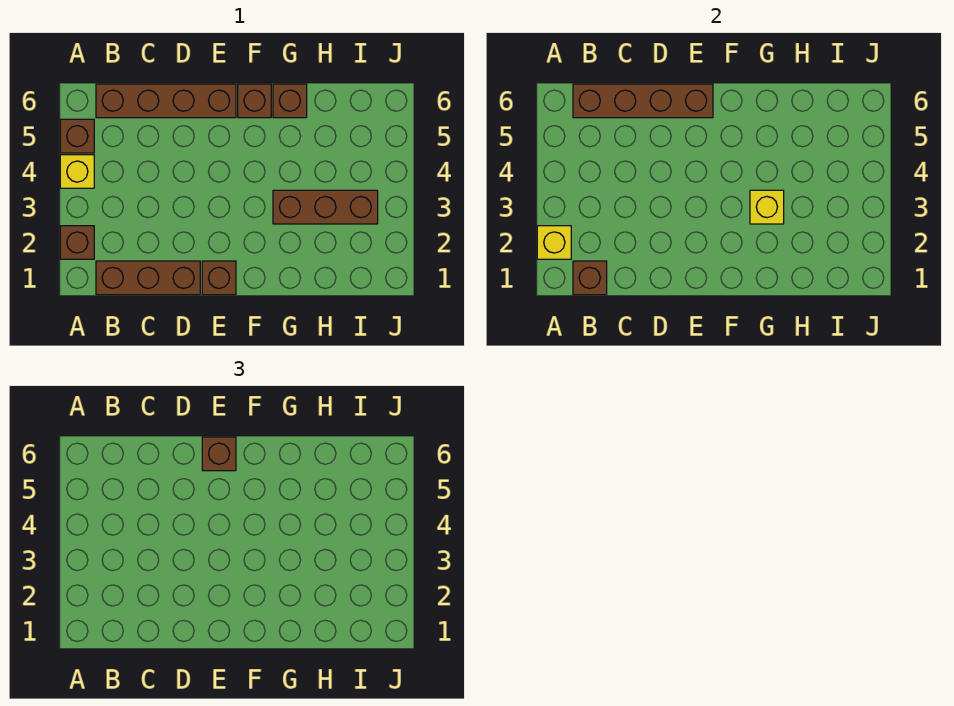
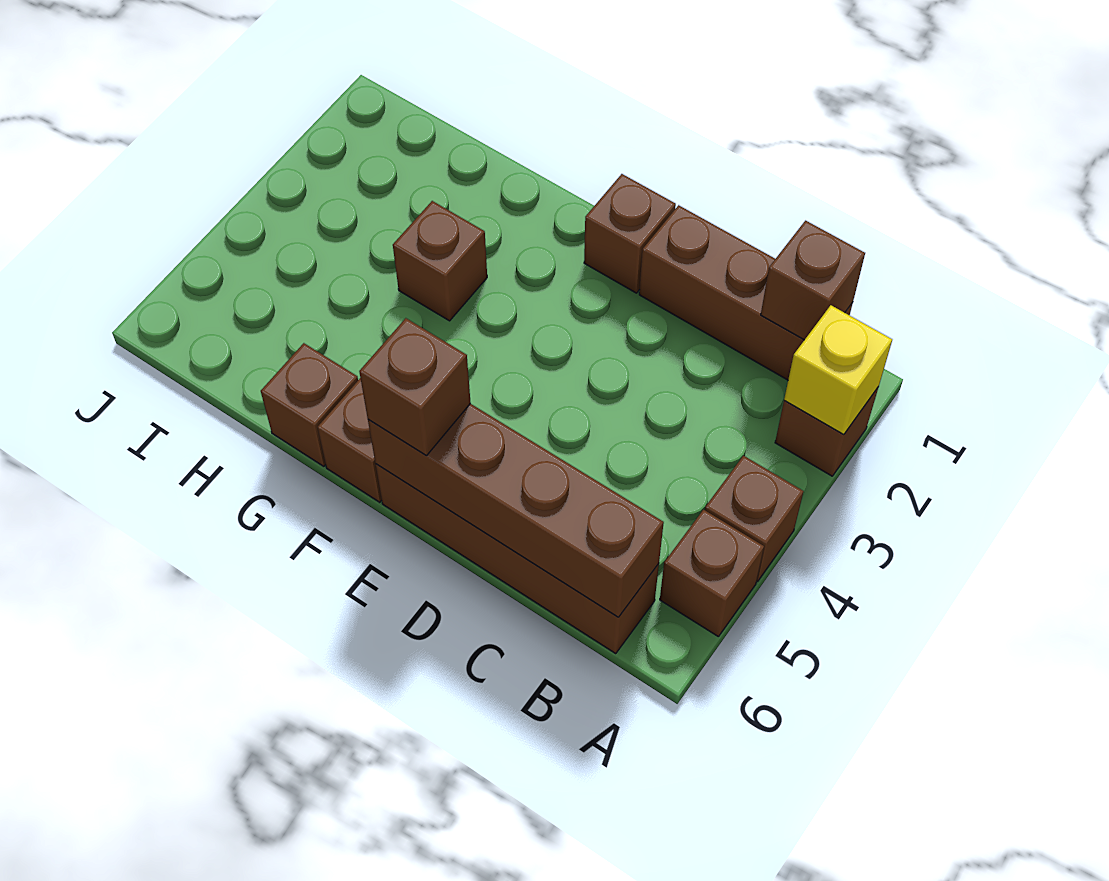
yellow brick A4 level 1 -> brown brick A4 level 1
brown brick G3:I3 level 1 -> brown brick G3 level 1
yellow brick G3 level 2 -> none

